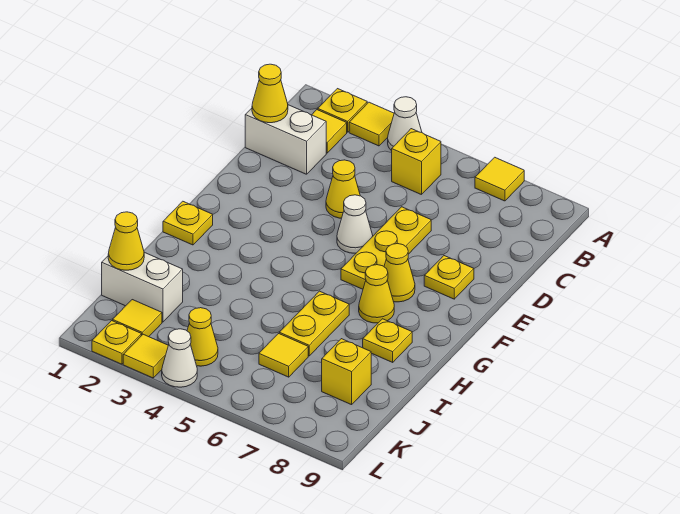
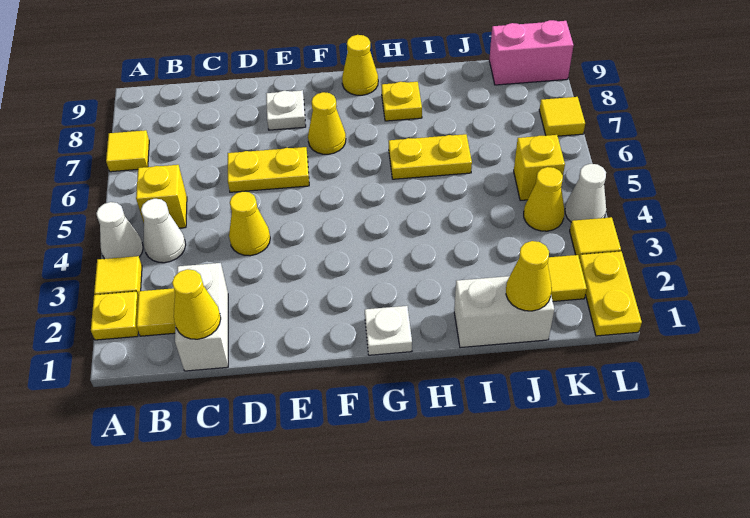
yellow plate D6:F6 level 1 -> yellow plate D6:E6 level 1
white cone E5 level 1 -> white cone B4 level 1
yellow plate E8 level 1 -> white plate E8 level 1
yellow plate G1 level 1 -> white plate G1 level 1
yellow cone G7 level 1 -> yellow cone G9 level 1
white brick J1:J2 level 1 -> white brick I1:J1 level 1
yellow tile J6 level 1 -> yellow tile L7 level 1
yellow brick J8 level 1 -> yellow brick K5 level 1
none -> pink brick K9:L9 level 1
yellow plate L2 level 1 -> yellow plate L1:L2 level 1

